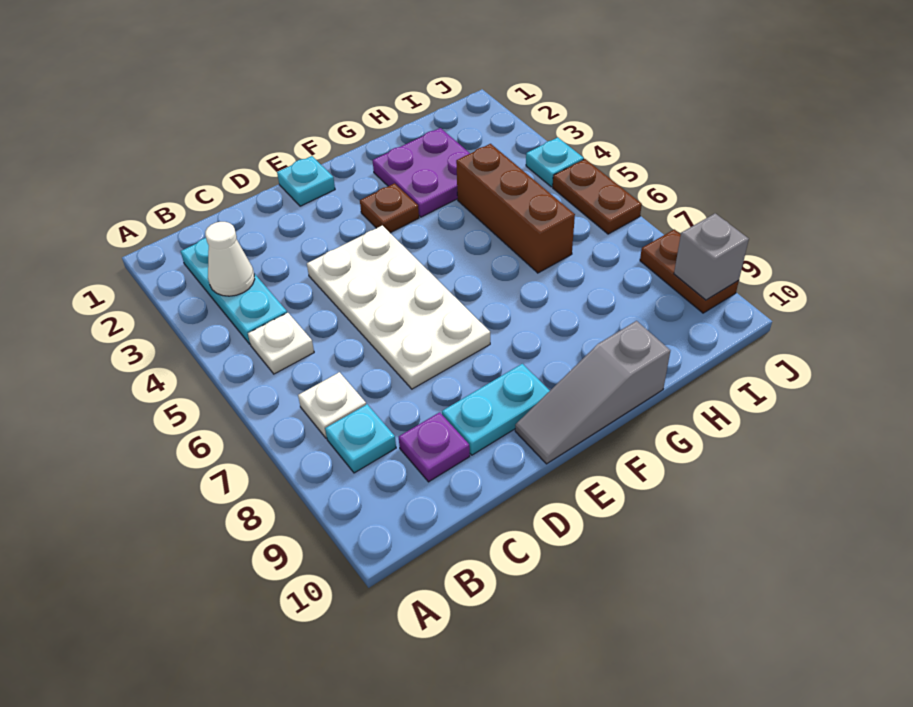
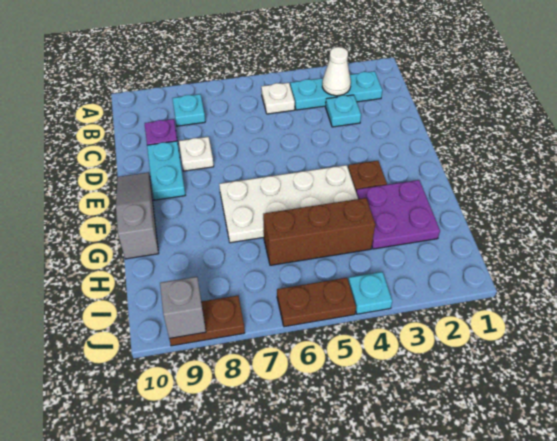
white plate B7 level 1 -> white plate D8 level 1
white plate D4:E7 level 1 -> white plate F4:G7 level 1
cyan plate E1 level 1 -> cyan plate C3 level 1

